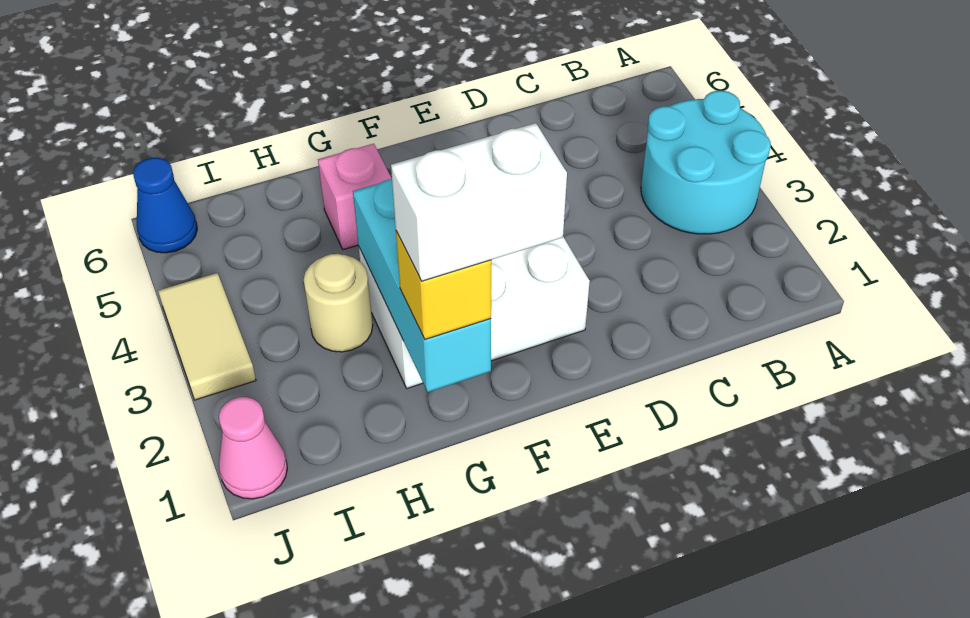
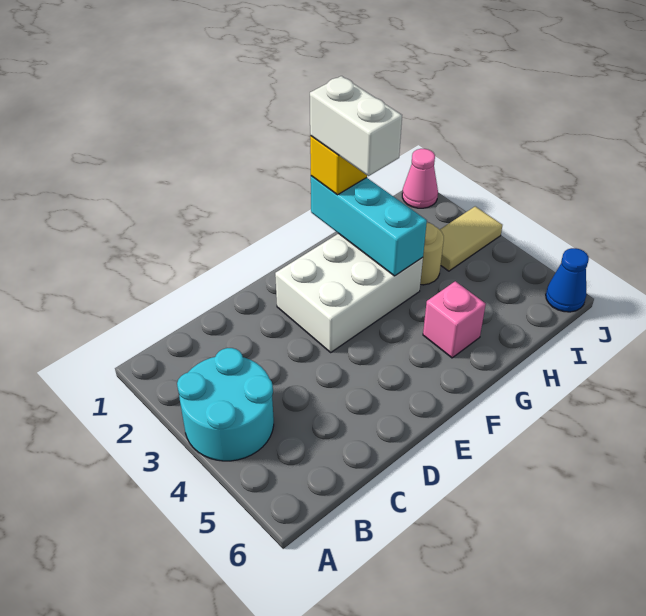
white brick F1:G1 level 4 -> white brick G1:G2 level 4
tan tile J3:J4 level 1 -> tan tile I3:J3 level 1

